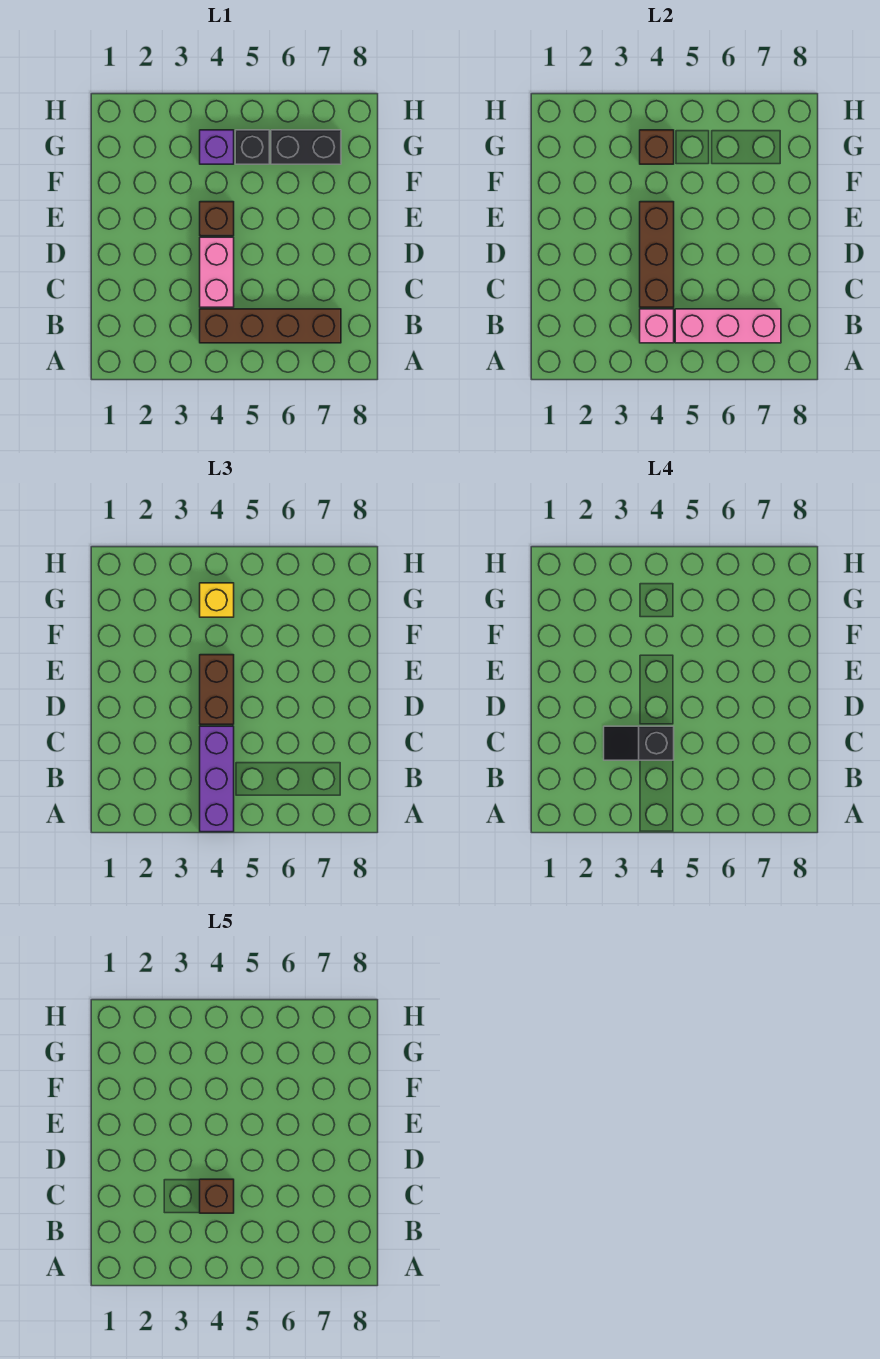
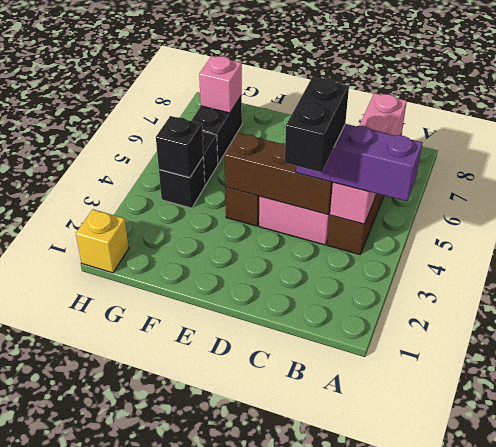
black slope C3:C4 level 4 top 4 -> black brick C3:C4 level 4
brown brick C4 level 5 -> none
brown brick D4:E4 level 3 -> none
purple brick G4 level 1 -> black brick G4 level 1
brown brick G4 level 2 -> black brick G4 level 2
yellow brick G4 level 3 -> yellow brick H1 level 1
none -> pink brick G7 level 2

